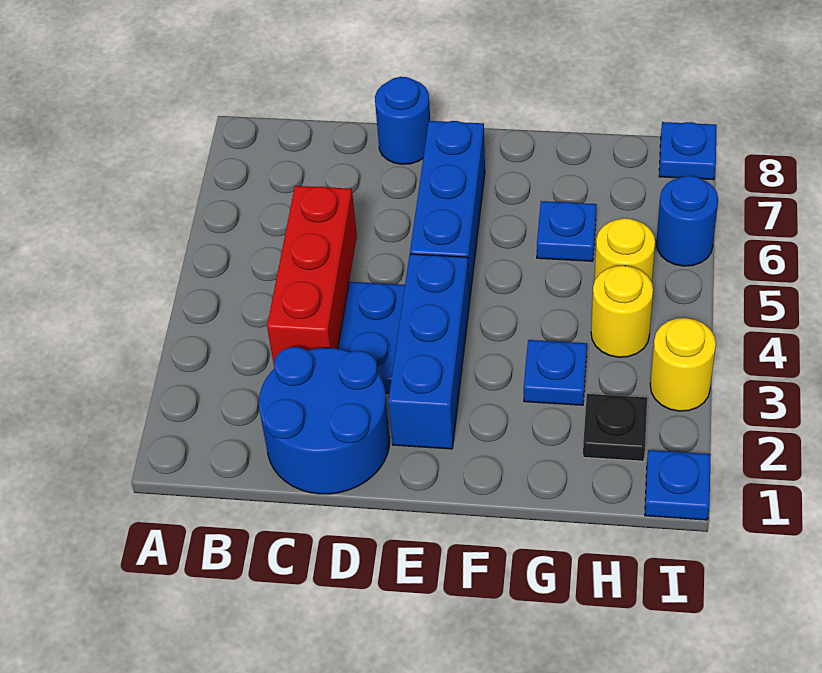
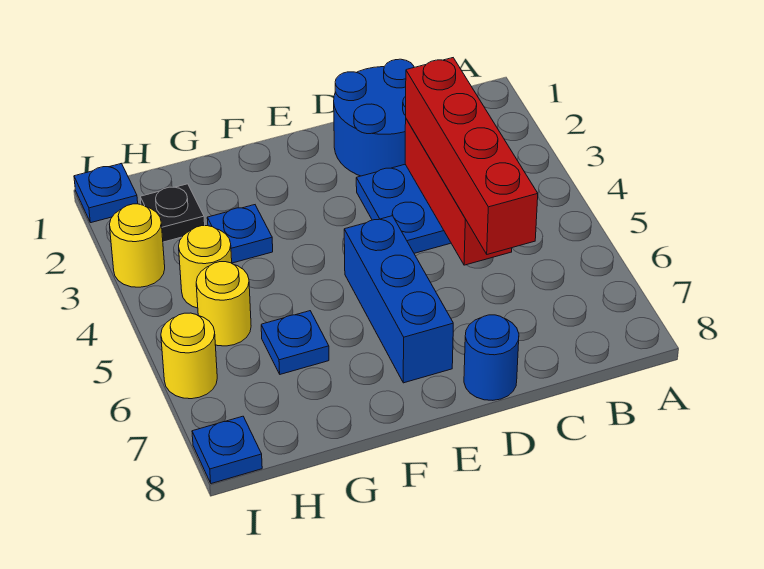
none -> red brick C3:C6 level 3
blue brick E2:E4 level 1 -> none
blue round brick I6 level 1 -> yellow round brick I6 level 1

